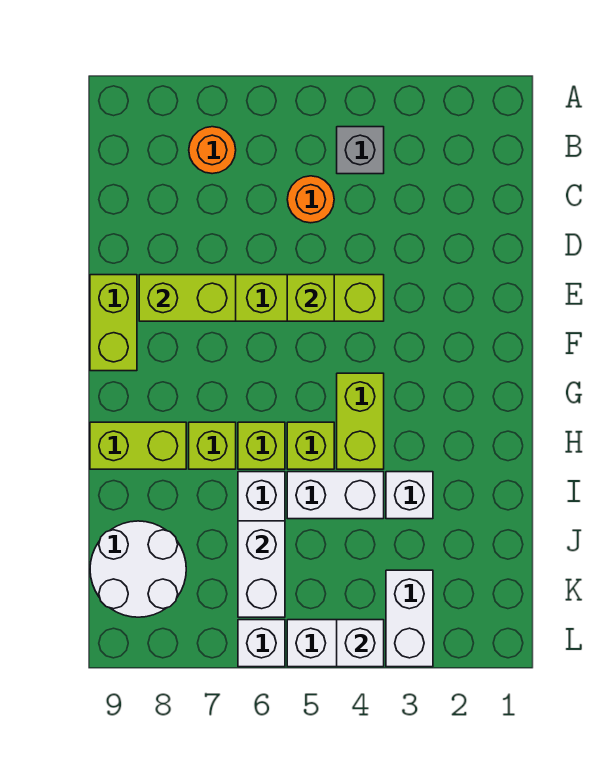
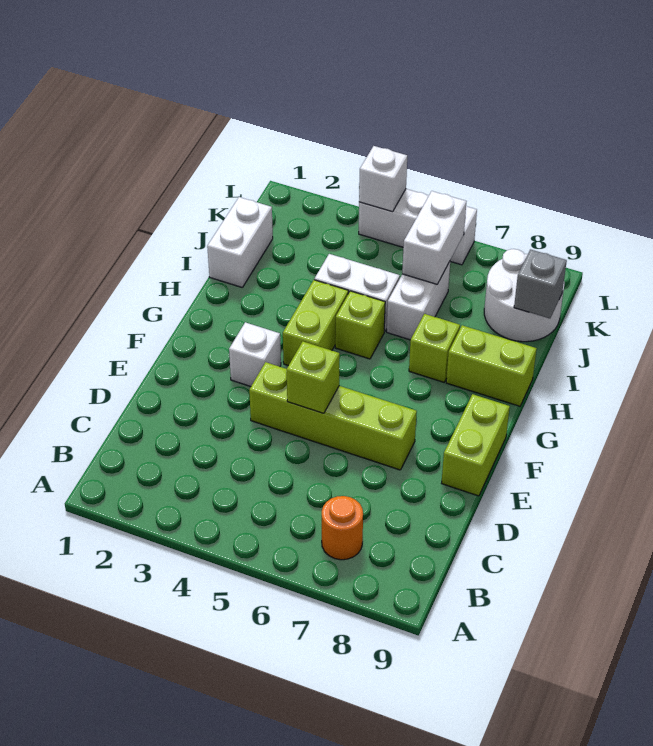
grey brick B4 level 1 -> grey brick J9 level 2
orange round brick C5 level 1 -> none
lime brick E7:E8 level 2 -> none
lime brick H6 level 1 -> none
white brick I3 level 1 -> white brick F3 level 1
white brick K3:L3 level 1 -> white brick I1:J1 level 1

